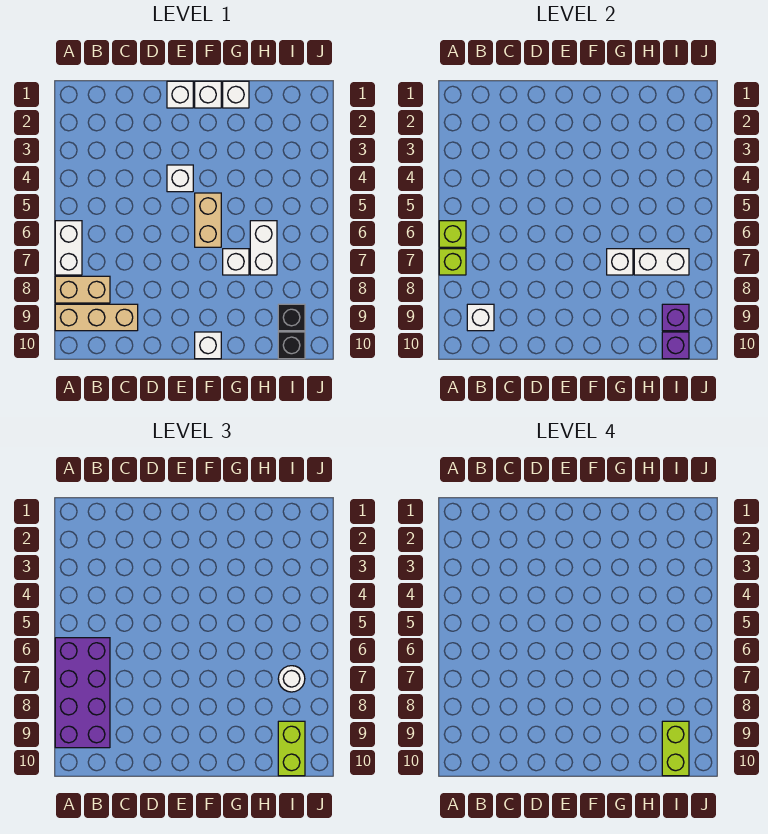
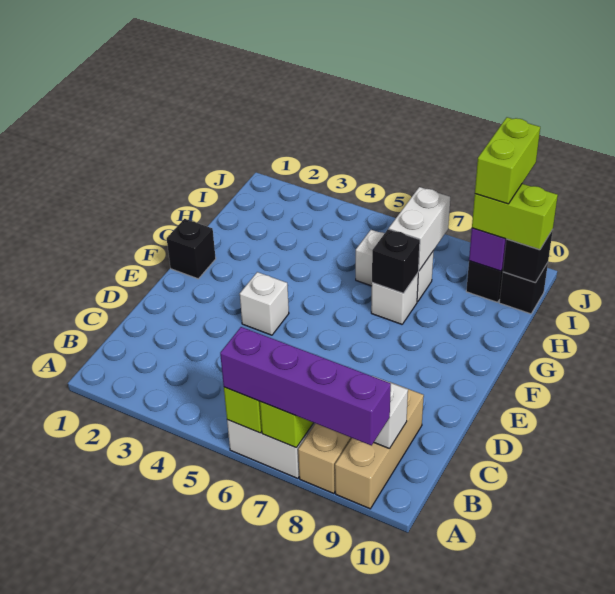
purple brick A6:B9 level 3 -> purple brick A6:A9 level 3
white brick E1 level 1 -> none
white brick F1 level 1 -> black brick F1 level 1
tan brick F5:F6 level 1 -> none
white brick F10 level 1 -> none
white brick G1 level 1 -> none
white brick G7 level 2 -> black brick G7 level 2
white round brick I7 level 3 -> none
lime brick I9:I10 level 4 -> lime brick I9:J9 level 4
purple brick I10 level 2 -> black brick I10 level 2

